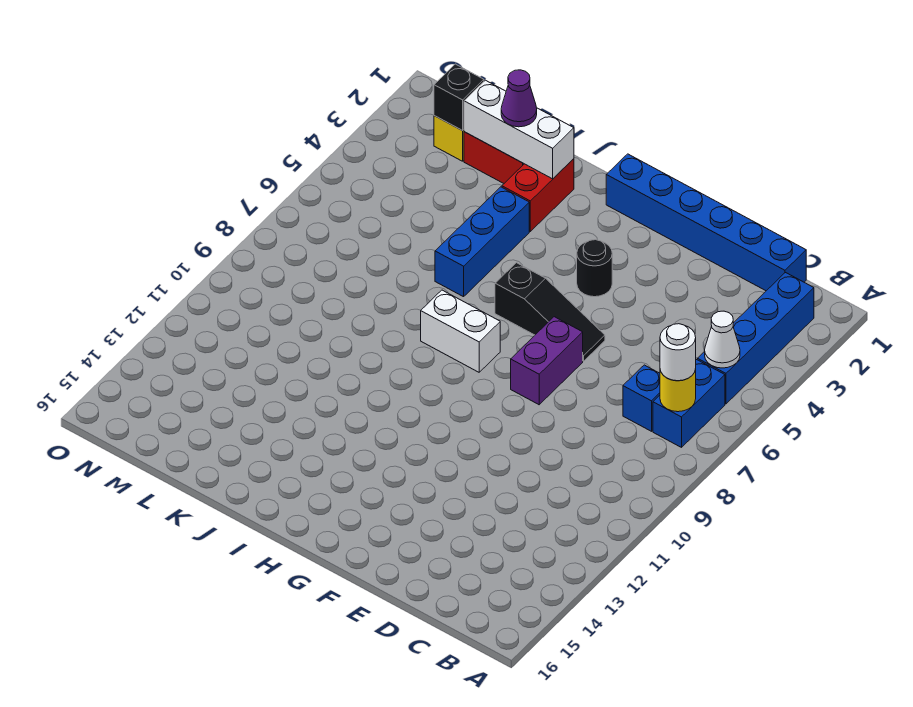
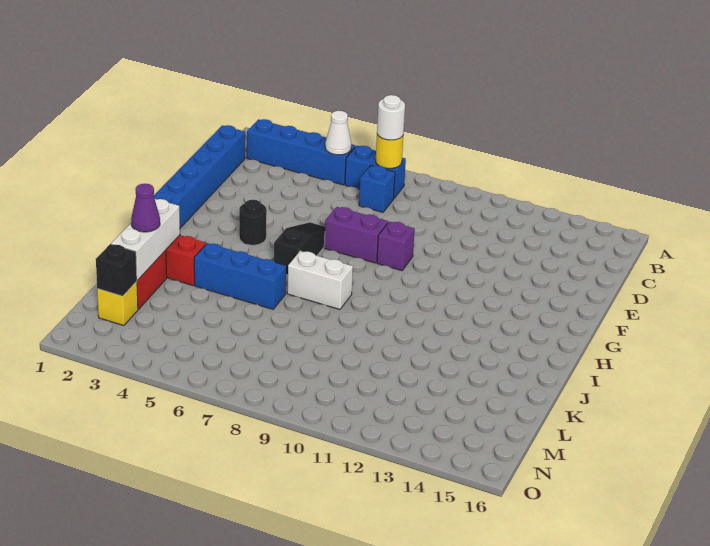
none -> purple brick F9 level 1
white brick H8:I8 level 1 -> white brick I7:I8 level 1

